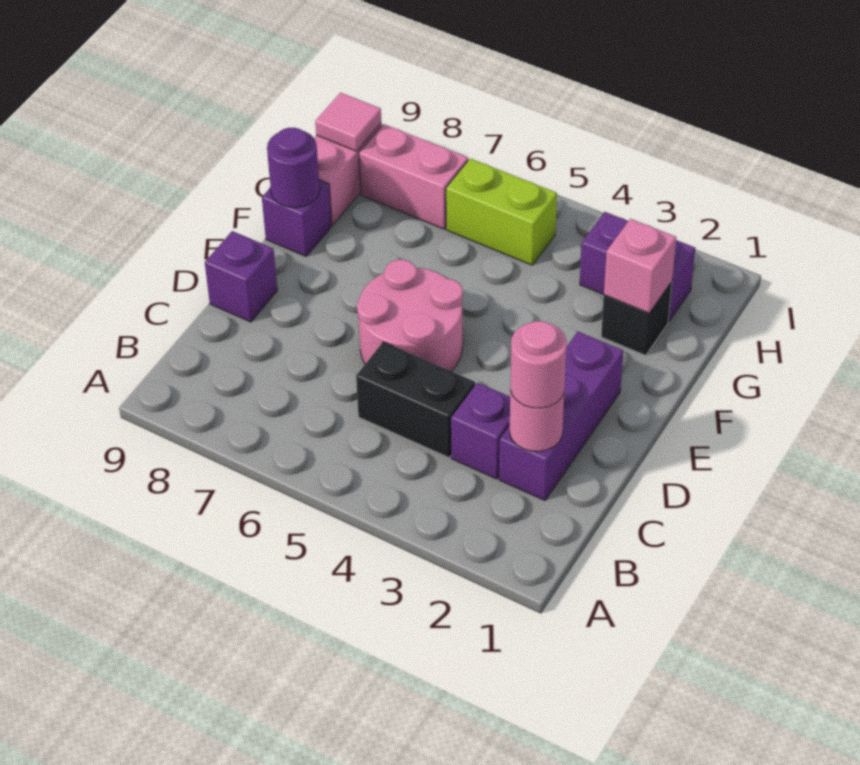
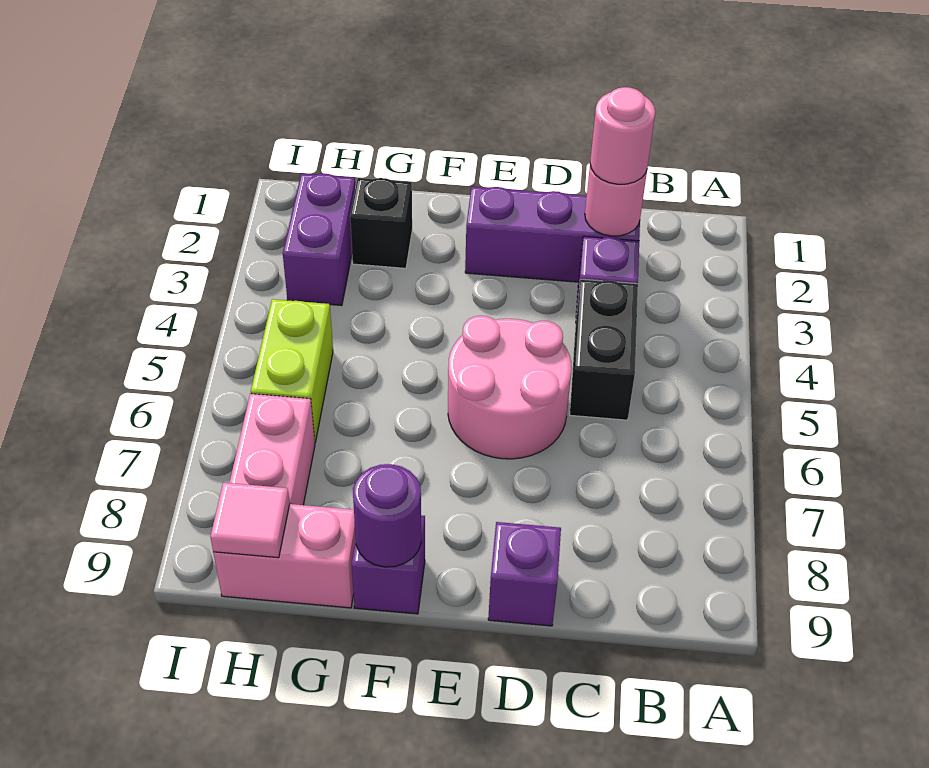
pink brick G2 level 2 -> none

